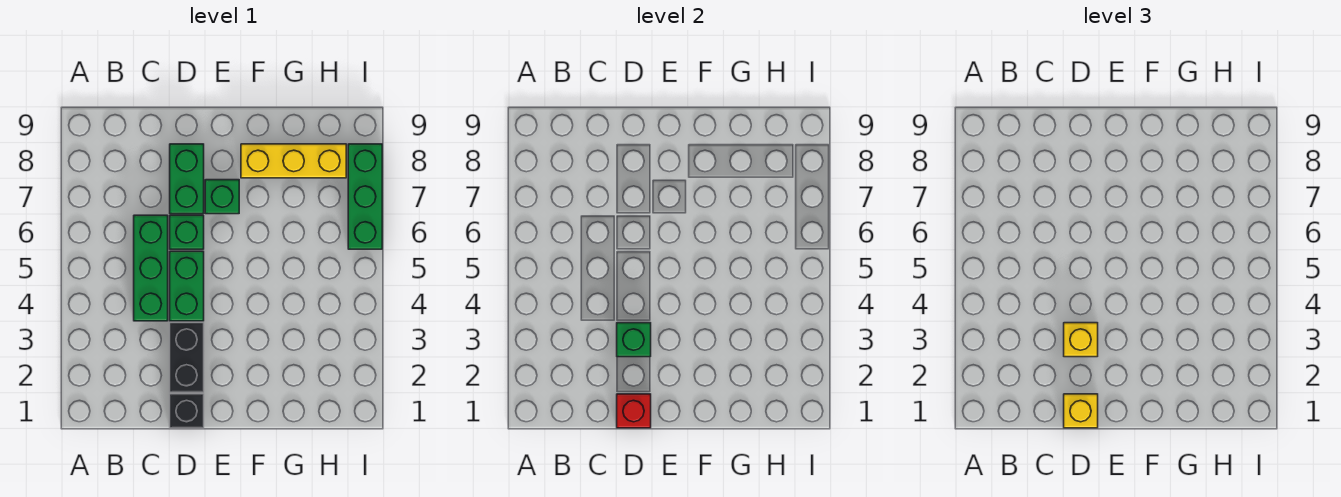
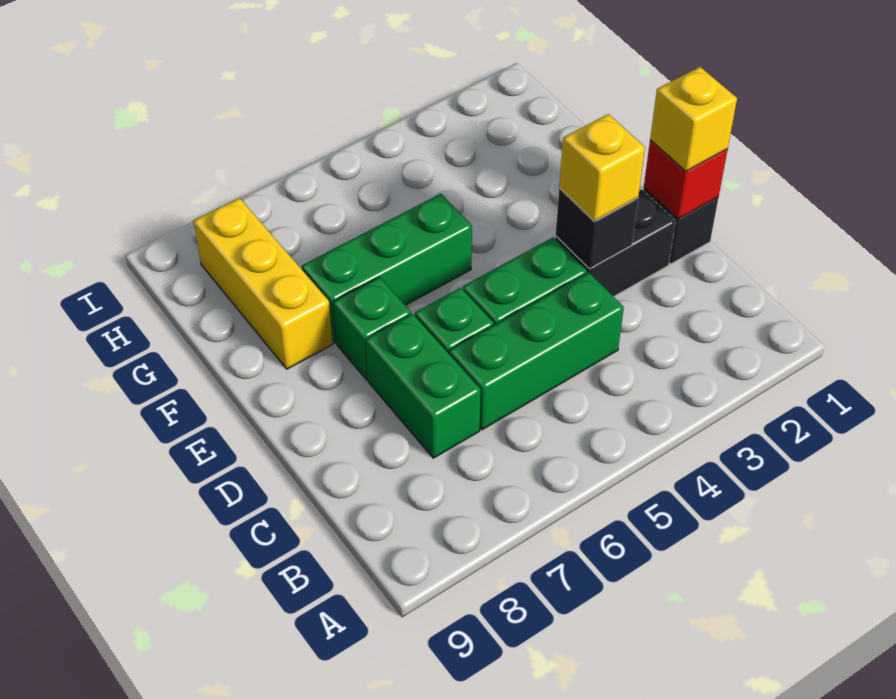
green brick D3 level 2 -> black brick D3 level 2
green brick D7:D8 level 1 -> green brick C7:D7 level 1
green brick I6:I8 level 1 -> green brick F5:F7 level 1

